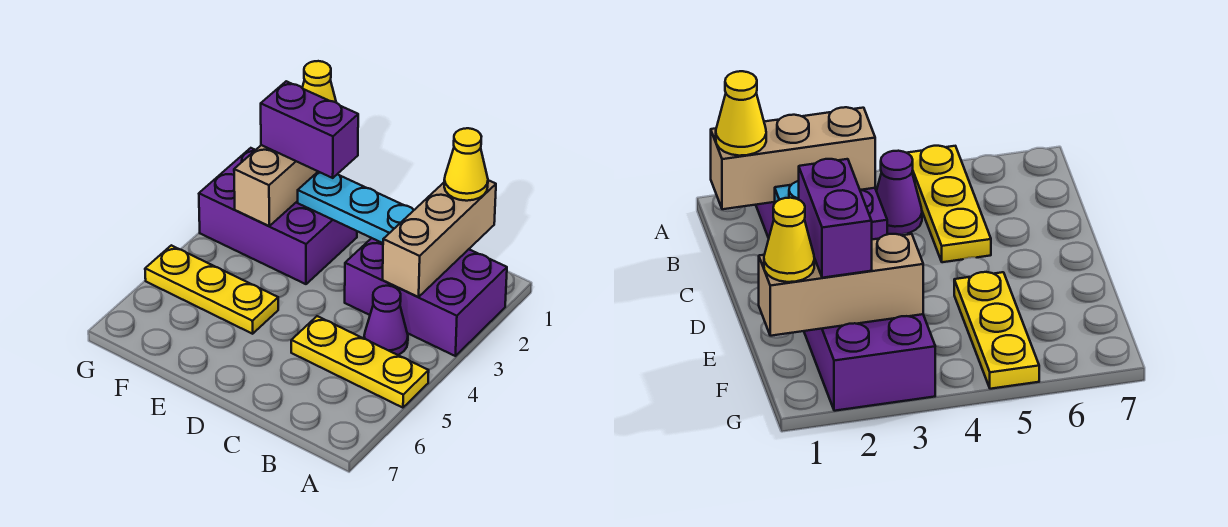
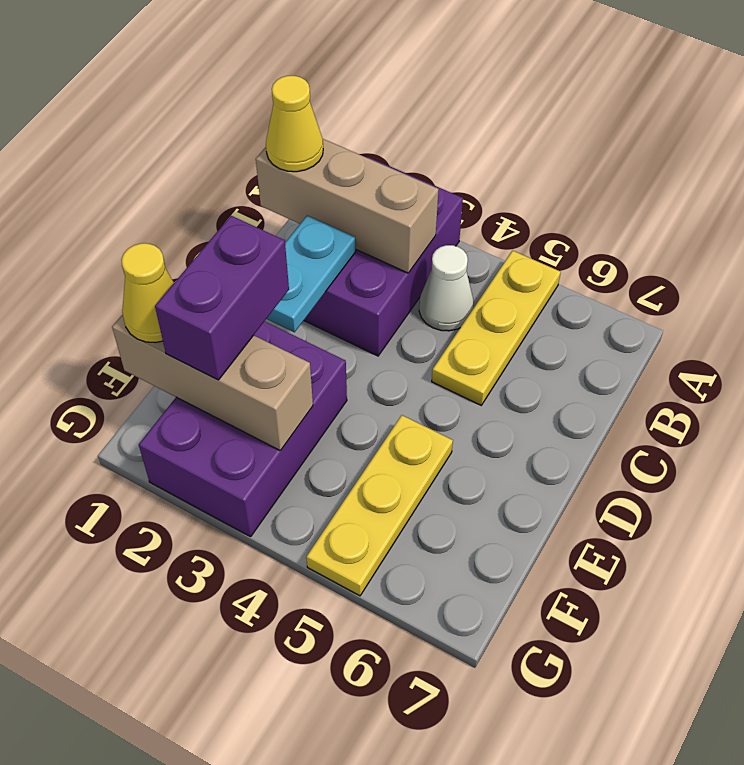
purple cone B4 level 1 -> white cone B4 level 1
cyan plate C2:E2 level 2 -> cyan plate C2:D2 level 2

